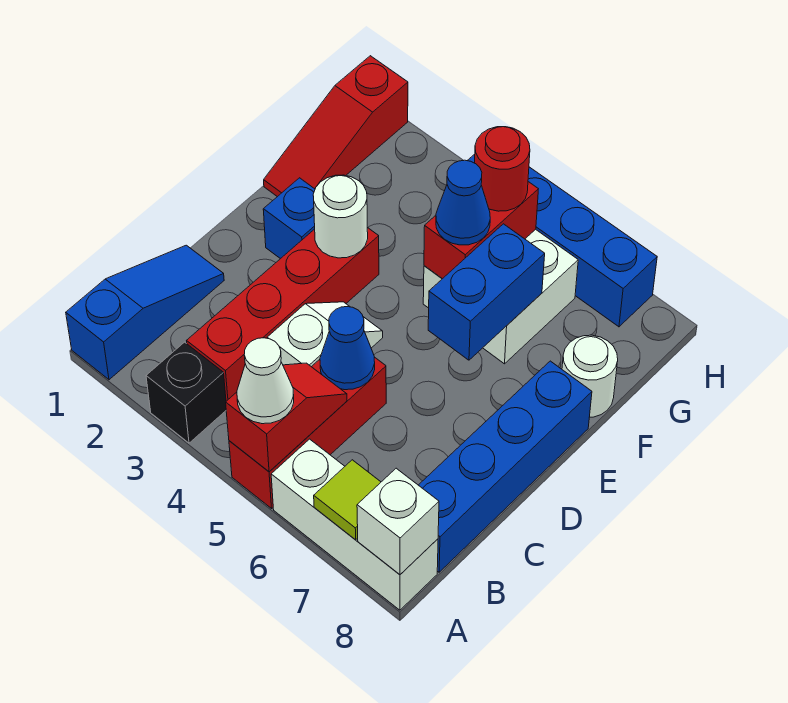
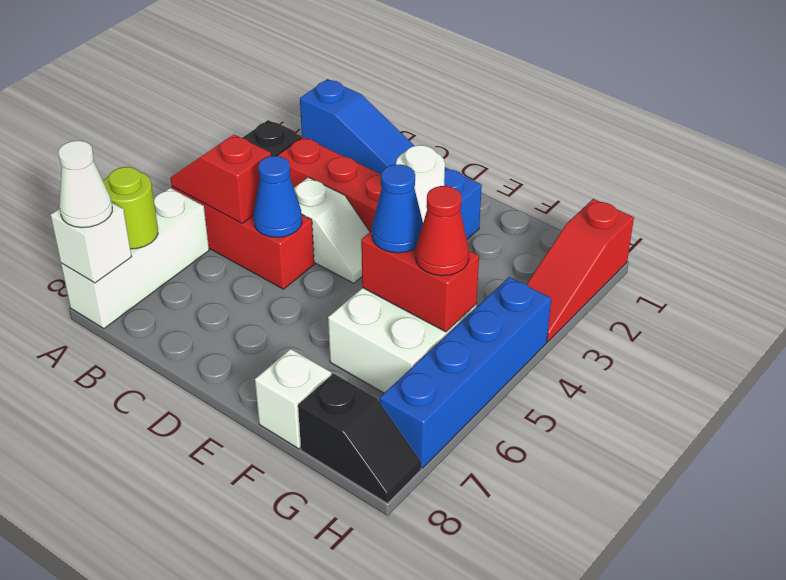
red slope A5:B5 level 2 top A -> red slope A5:B5 level 2 top B
white cone A5 level 3 -> white cone A8 level 3
lime tile A7 level 2 -> lime round brick A7 level 2
blue brick B8:E8 level 1 -> none
blue brick E6:F6 level 2 -> none
red slope F1:H1 level 1 top H -> red slope H1:H3 level 1 top 1
white round brick F8 level 1 -> white brick F8 level 1
red round brick G5 level 3 -> red cone G5 level 3
none -> black slope G8:H8 level 1 top G

